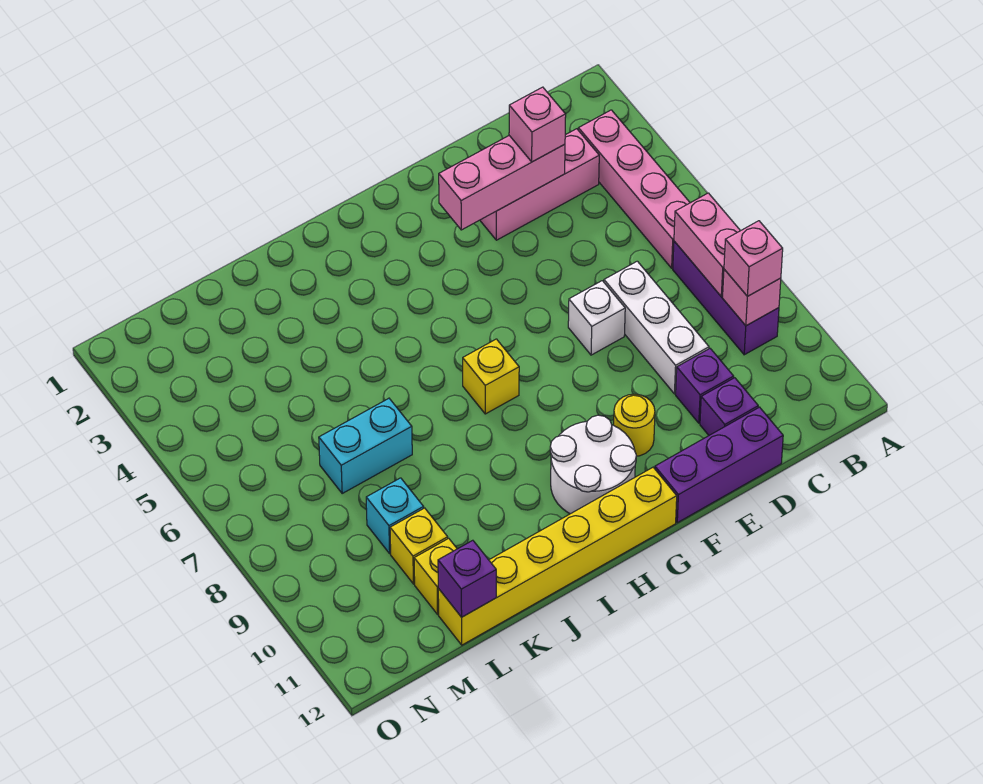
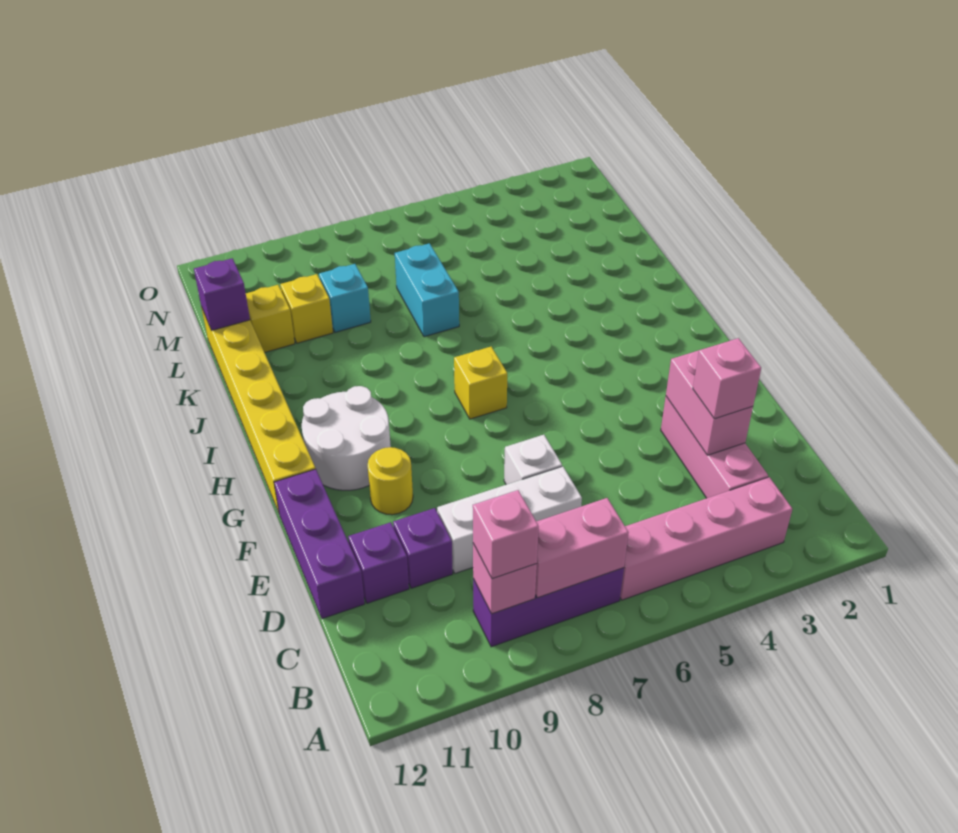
pink brick D3:F3 level 2 -> pink brick D3:E3 level 2

